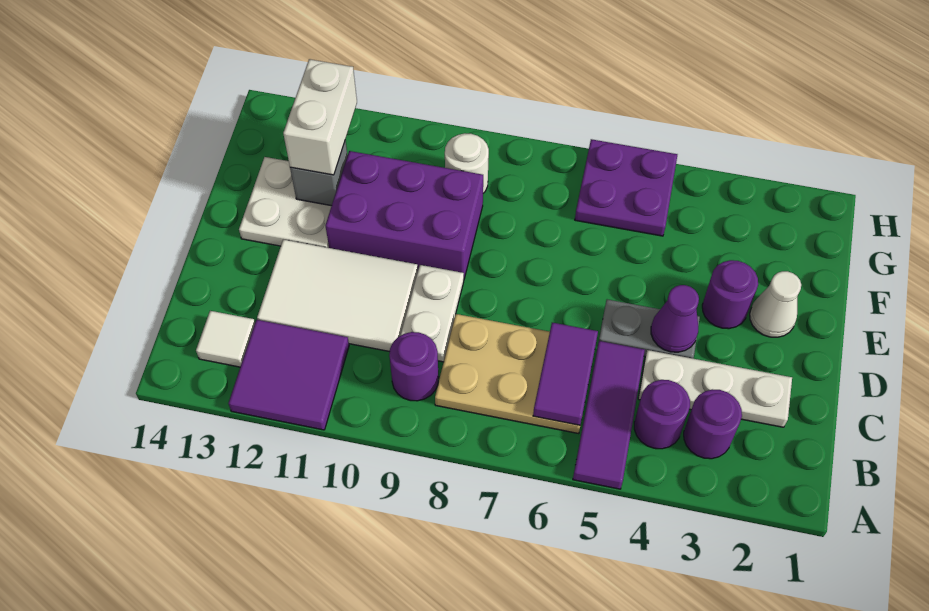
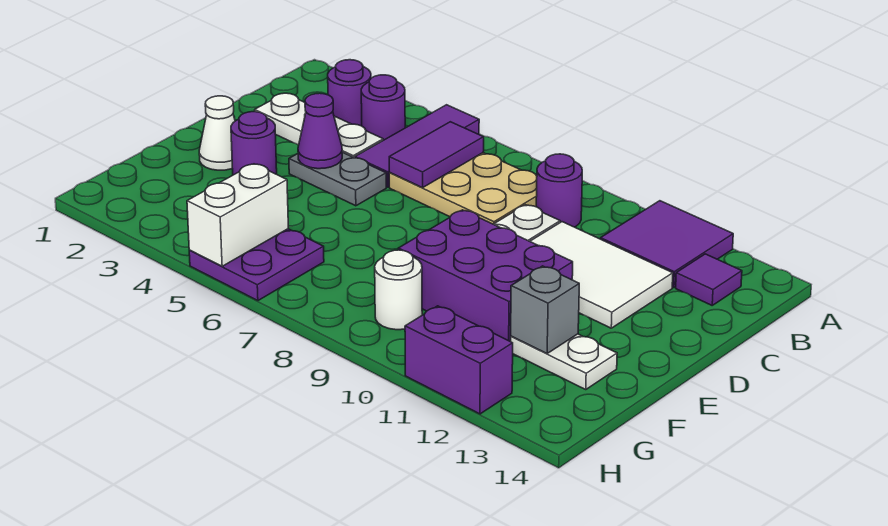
white tile B13 level 1 -> purple tile B13 level 1
white plate E12:F13 level 1 -> white plate F12:F13 level 1
white brick F12:G12 level 3 -> white brick G5:H5 level 2
none -> purple brick H11:H12 level 1

